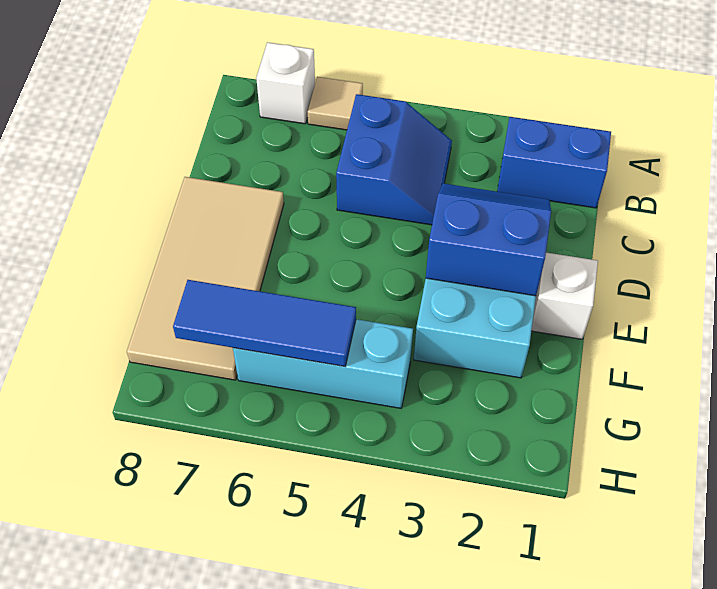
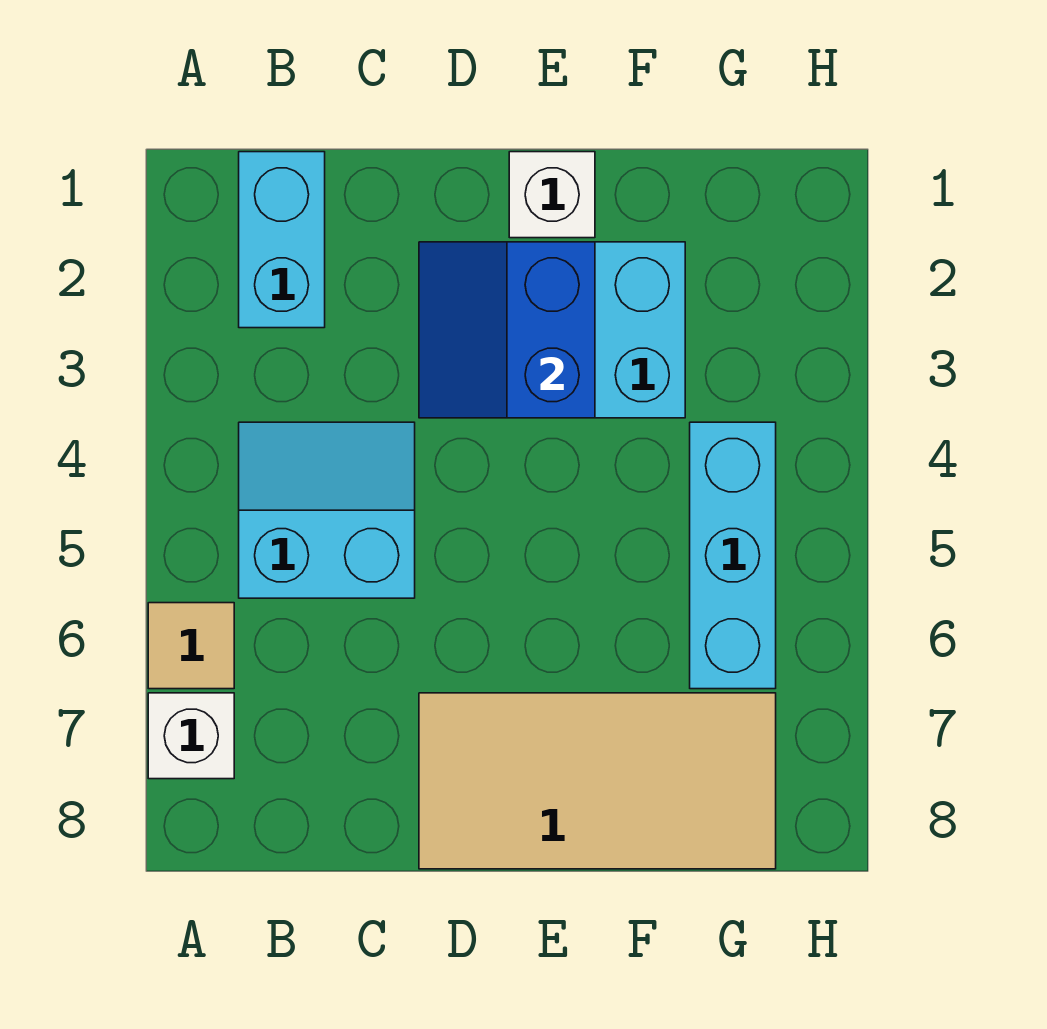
blue brick B1:B2 level 1 -> cyan brick B1:B2 level 1
blue slope B4:C5 level 1 top 5 -> cyan slope B4:C5 level 1 top 5
blue tile G5:G7 level 2 -> none

